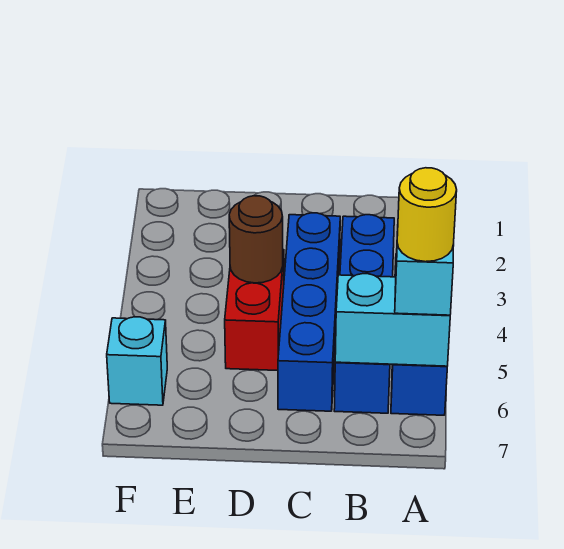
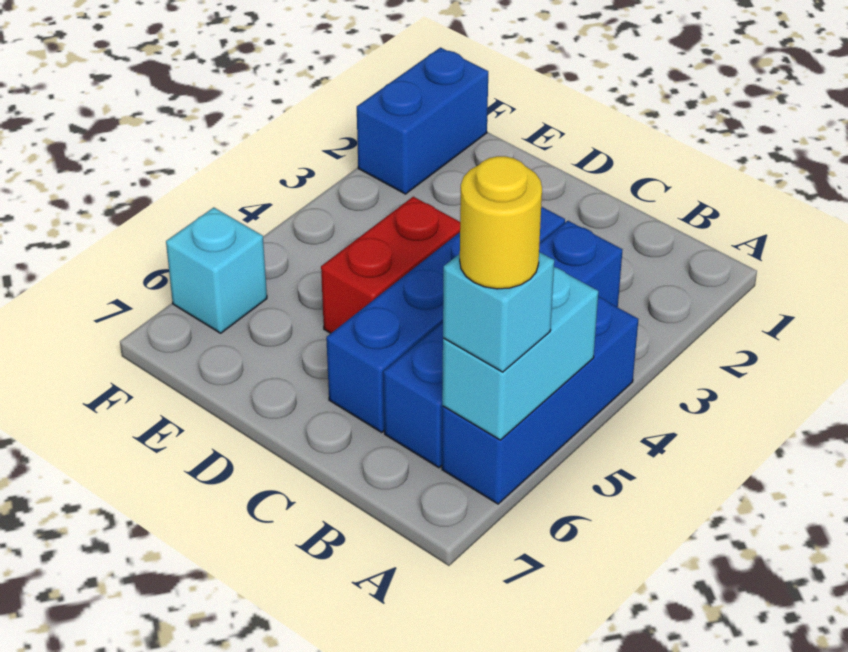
cyan brick A6:B6 level 2 -> cyan brick A5:A6 level 2
brown round brick D4 level 2 -> none
none -> blue brick F1:F2 level 1

